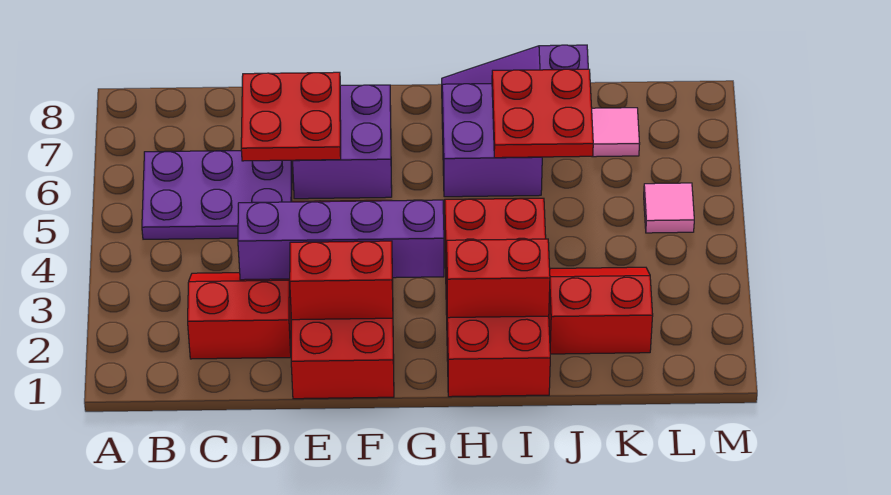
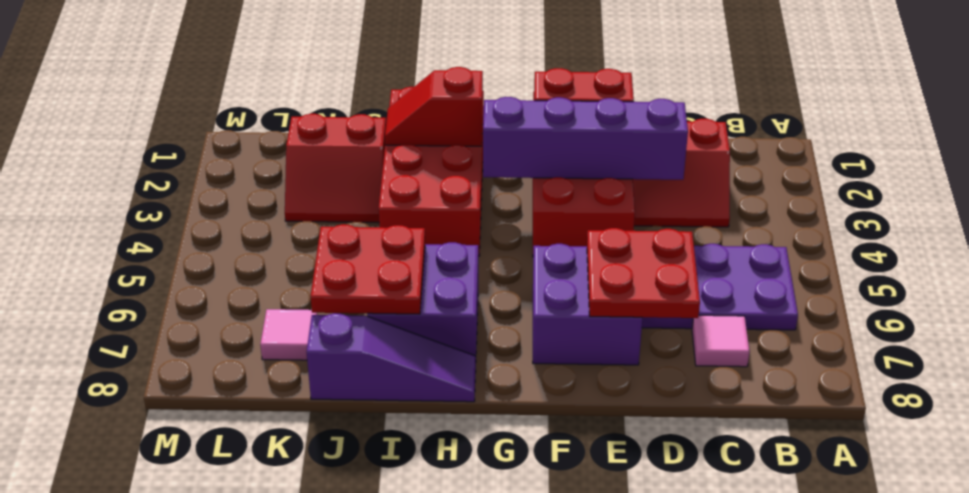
red brick H2:I2 level 2 -> red slope H2:I2 level 2 top H
pink tile L5 level 1 -> pink tile C7 level 1

